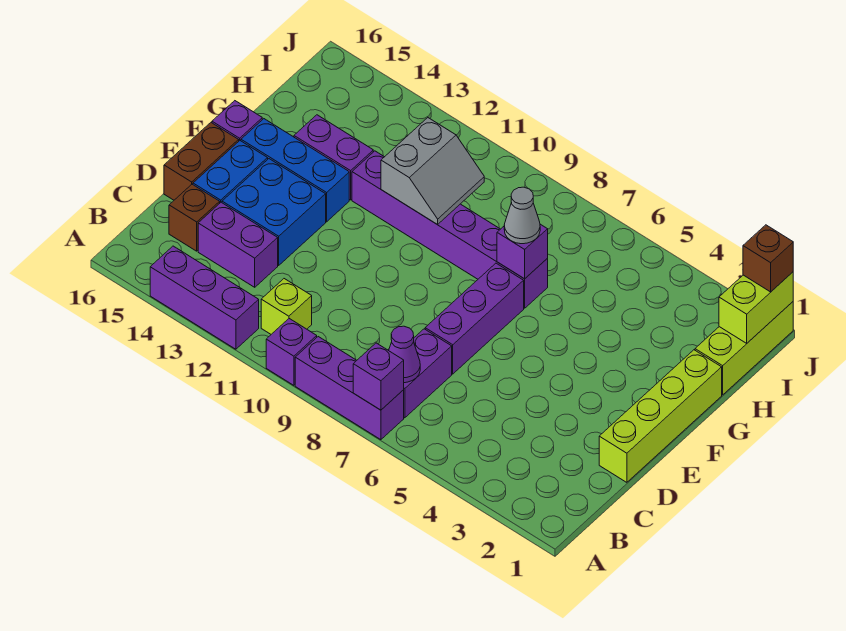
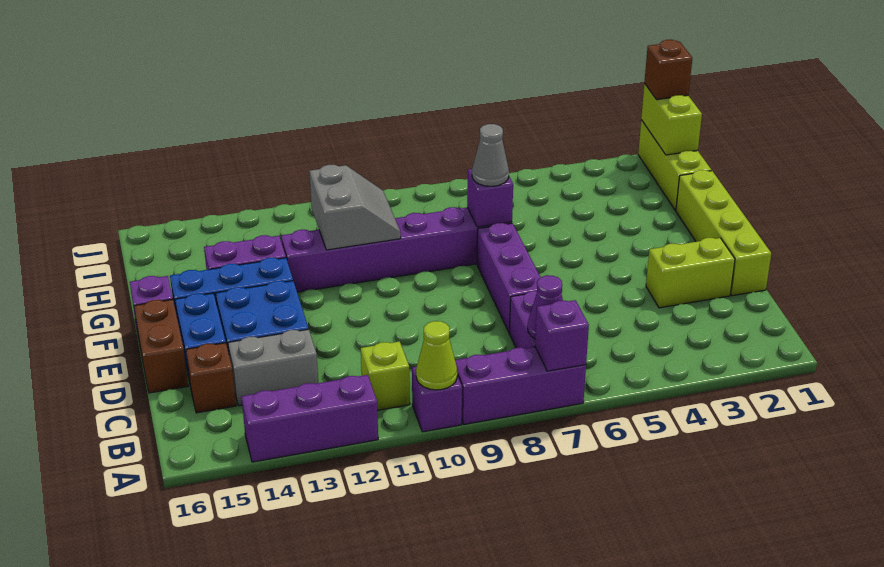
none -> lime cone A10 level 2
purple brick C13:C14 level 1 -> grey brick C13:C14 level 1
none -> lime brick D2:D3 level 1

